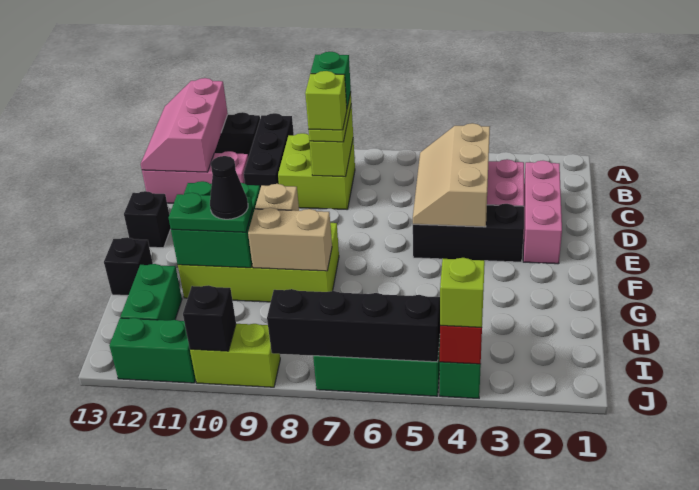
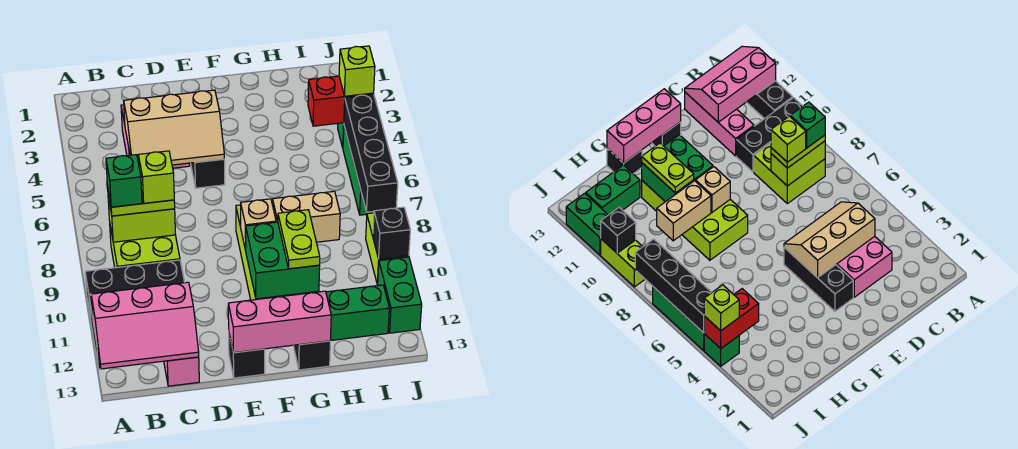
pink brick C2:E2 level 1 -> pink brick E13:G13 level 2
tan brick G8:G9 level 2 -> tan brick G9:H9 level 2
green plate G10:G11 level 3 -> lime plate G10:G11 level 3
black cone G10 level 4 -> none

